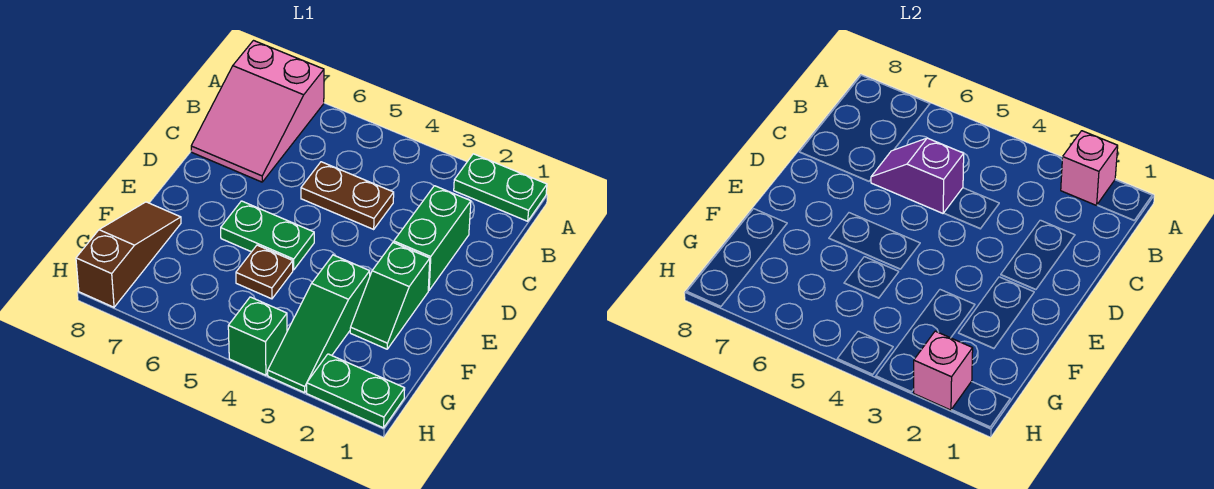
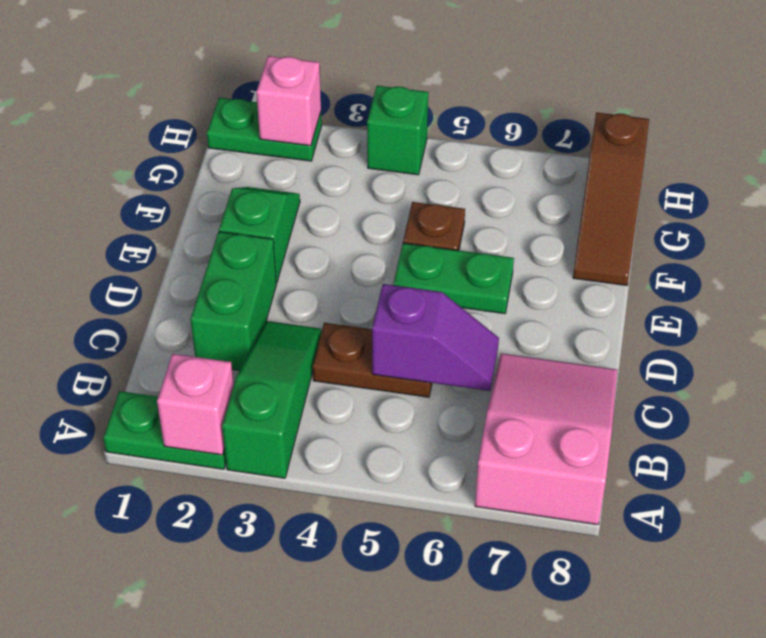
green slope F3:H3 level 1 top F -> green slope A3:C3 level 1 top A

